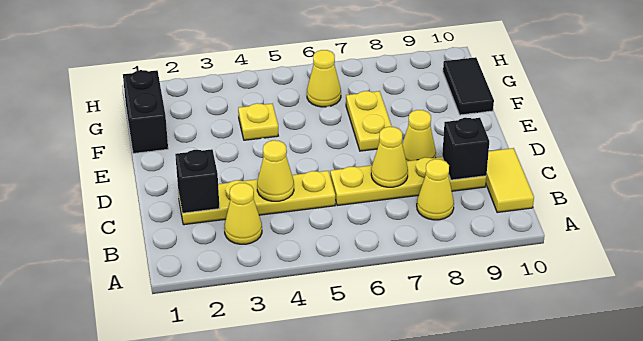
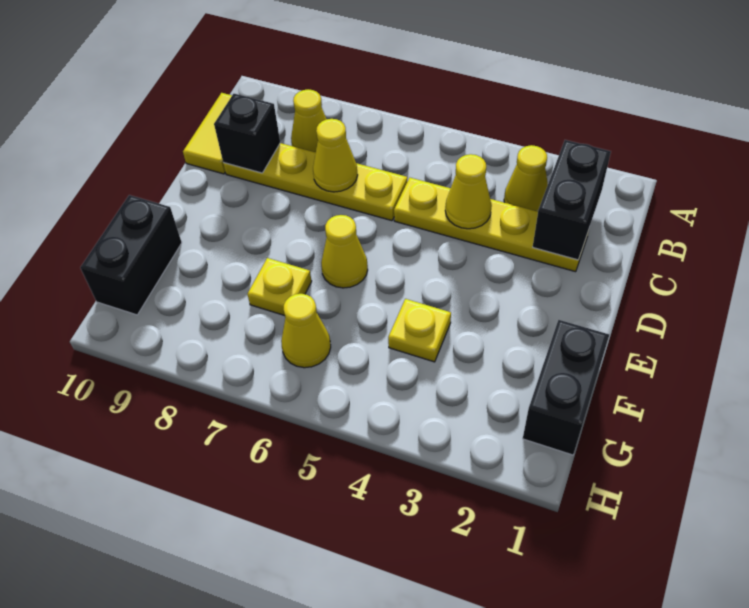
black brick C2 level 2 -> black brick B2:C2 level 2
yellow cone D8 level 1 -> yellow cone E6 level 1
yellow plate E7:F7 level 1 -> yellow plate F7 level 1
black tile F10:G10 level 1 -> black brick F10:G10 level 1

